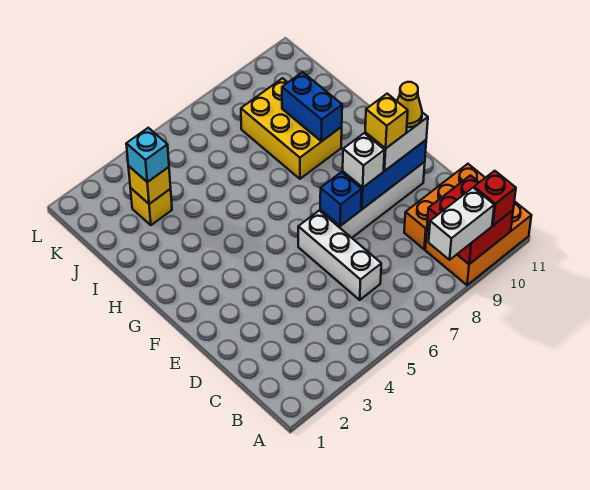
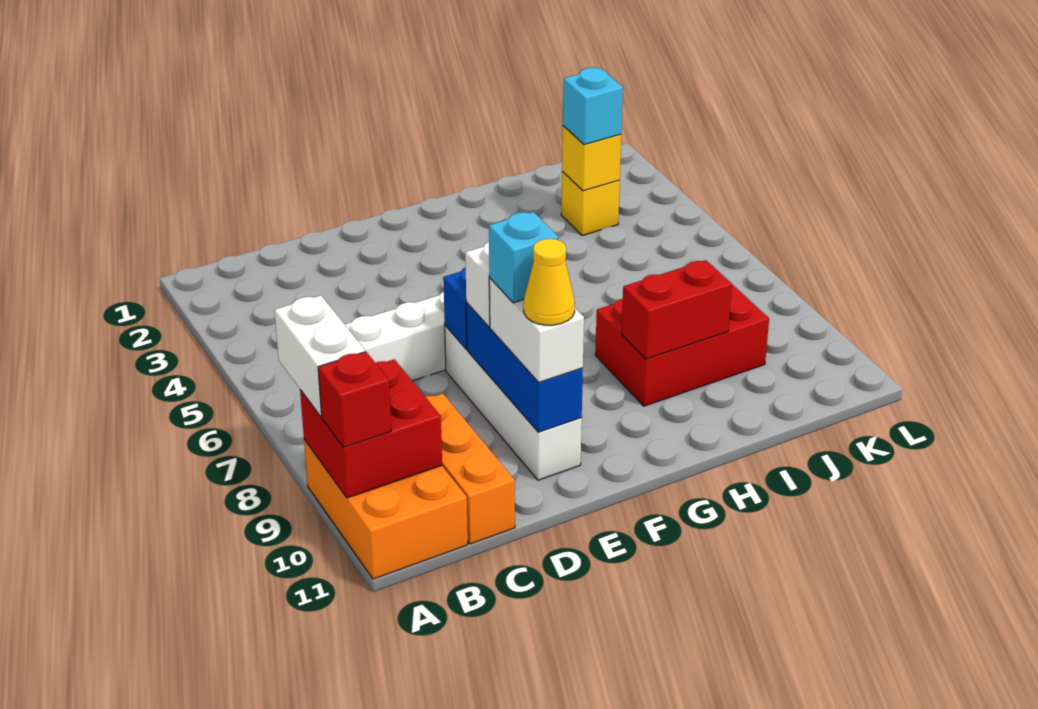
yellow brick E9 level 4 -> cyan brick E9 level 4
yellow brick H8:J9 level 1 -> red brick H8:J9 level 1
blue brick H9:I9 level 2 -> red brick H9:I9 level 2

